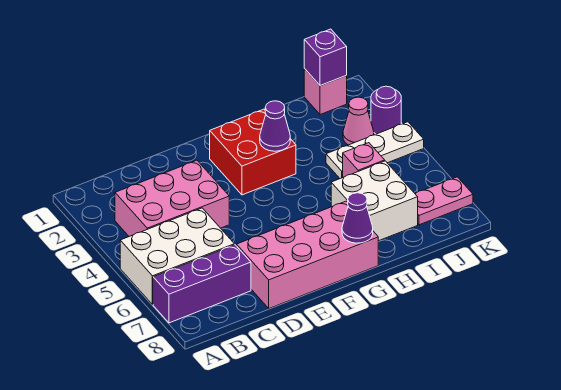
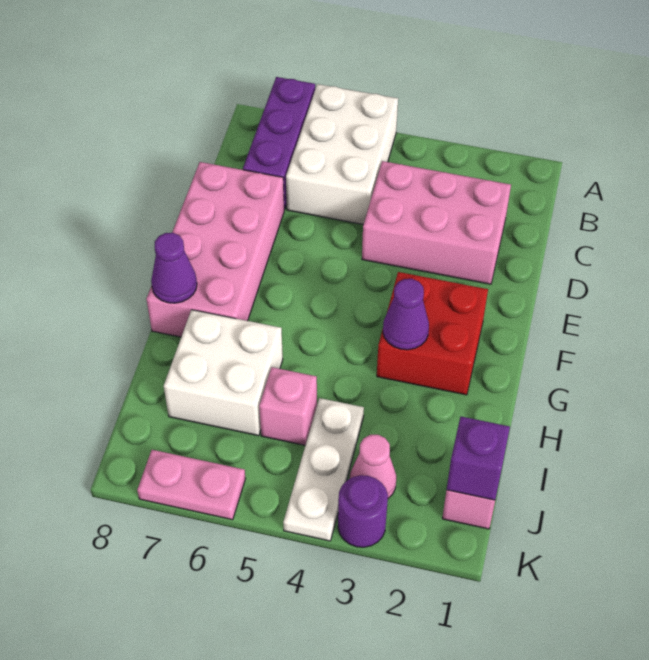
pink brick B3:D4 level 1 -> pink brick C2:D4 level 1
pink plate J7:K7 level 1 -> pink plate K6:K7 level 1

